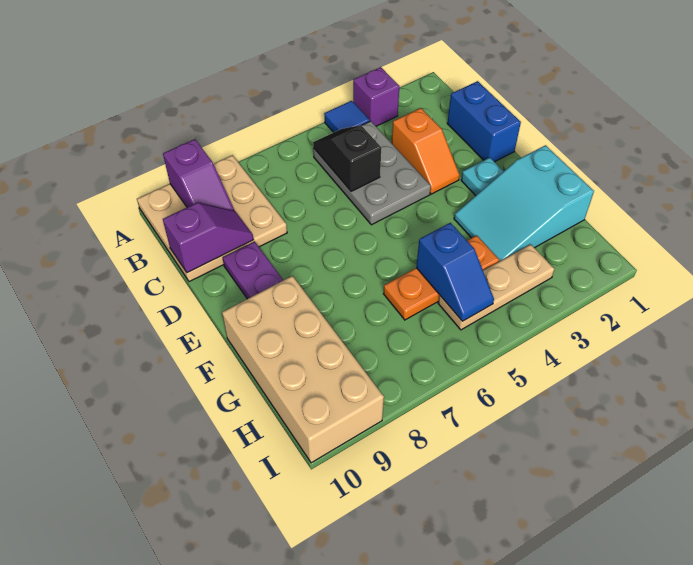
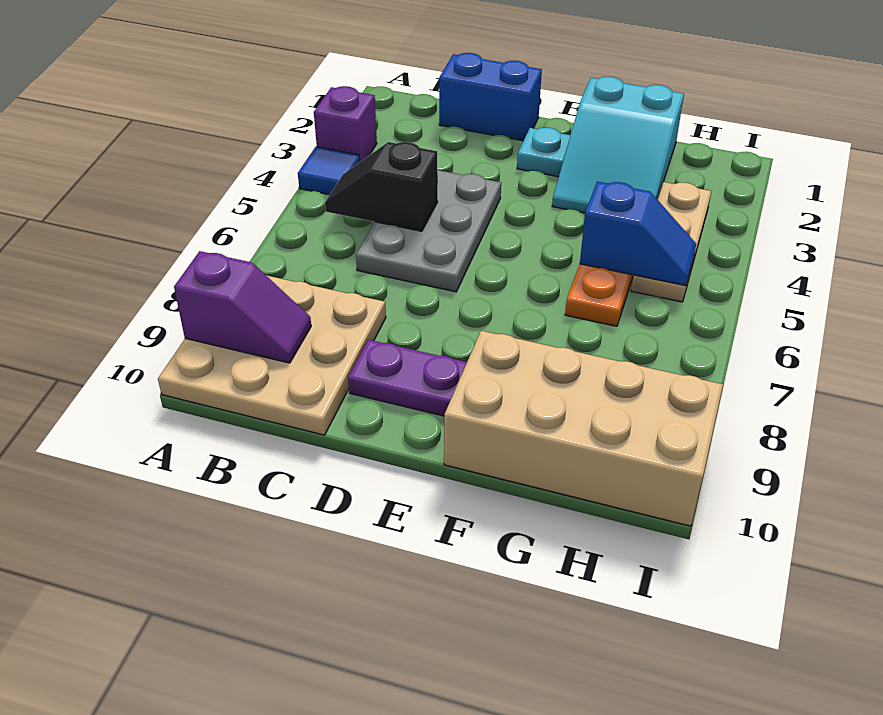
grey plate B4:D5 level 1 -> grey plate C4:D6 level 1
orange slope C3:D3 level 1 top C -> none
purple slope C9:C10 level 2 top 10 -> none

